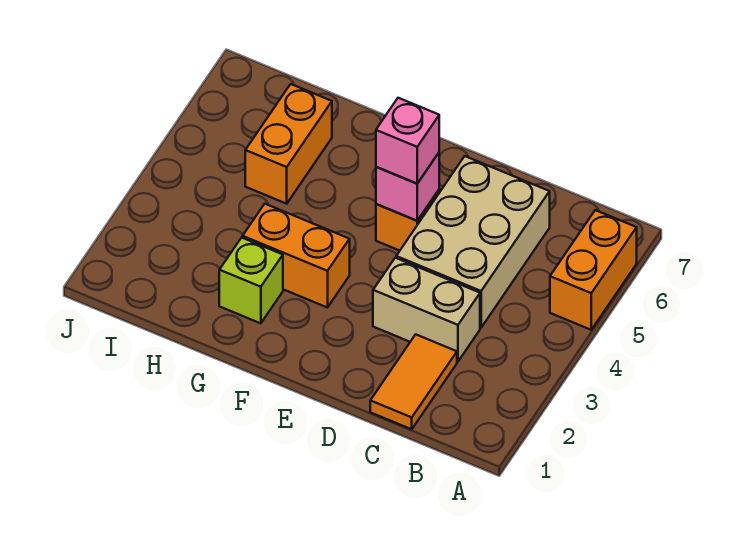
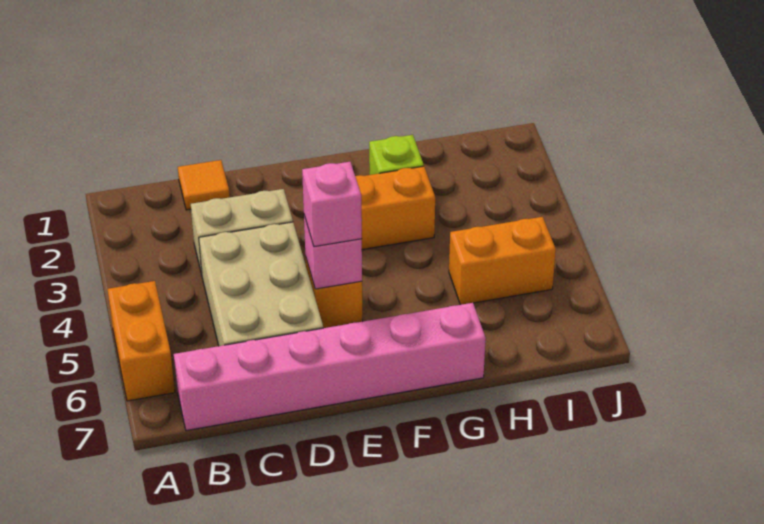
none -> pink brick B7:G7 level 1
orange tile C1:C2 level 1 -> orange tile C1 level 1
orange brick H5:H6 level 1 -> orange brick H5:I5 level 1

